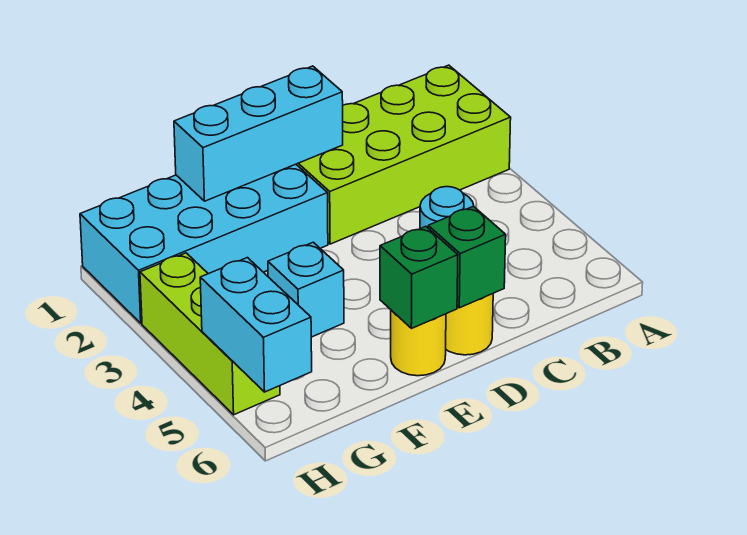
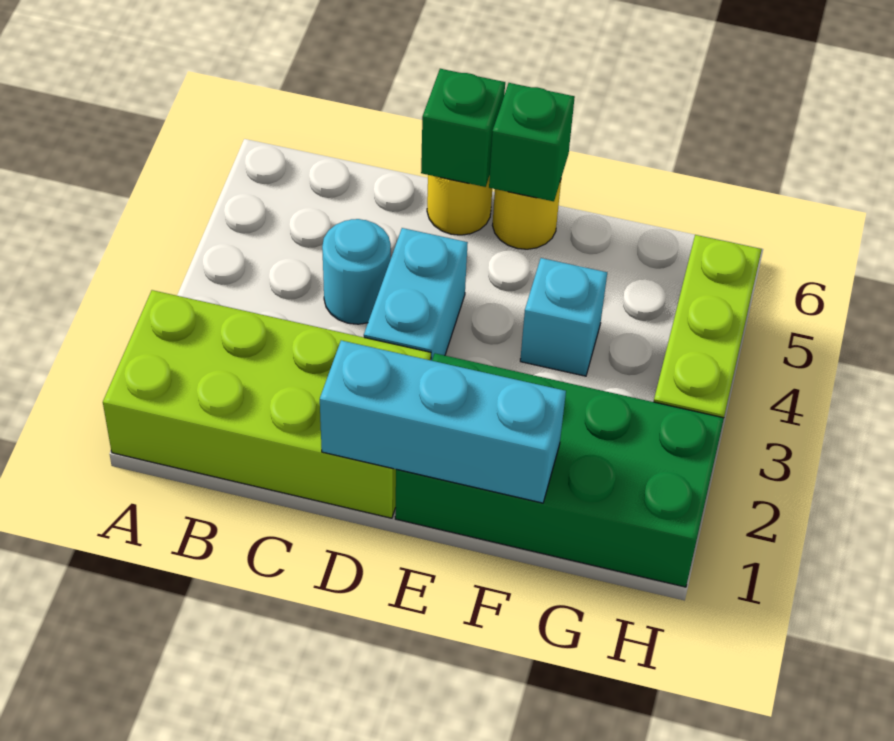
cyan brick E1:H2 level 1 -> green brick E1:H2 level 1
cyan brick H5:H6 level 2 -> cyan brick D3:D4 level 1

